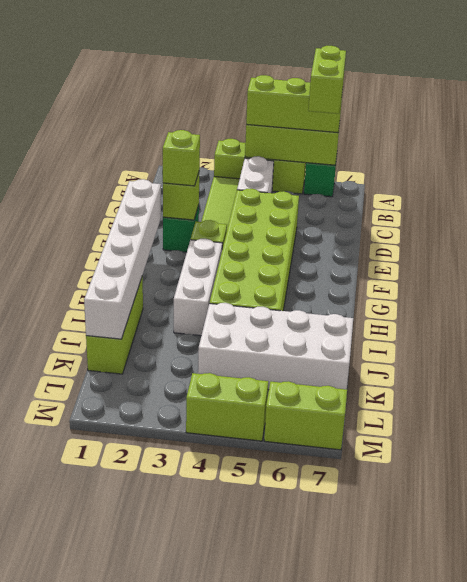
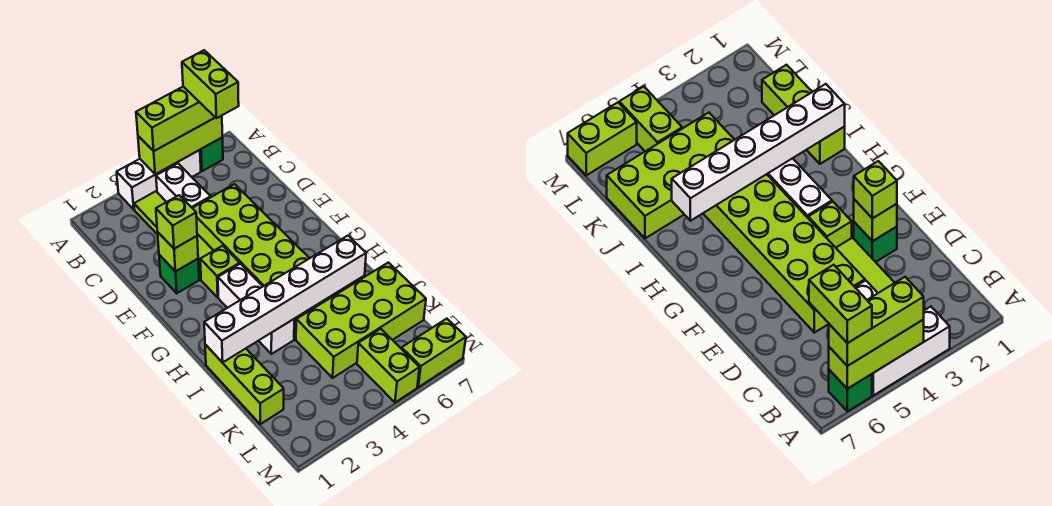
lime brick A3:A5 level 1 -> white brick A3:A5 level 1
white brick F1:K1 level 2 -> white brick I1:I6 level 2
white brick J4:K7 level 1 -> lime brick J4:K7 level 1
lime brick M4:M5 level 1 -> lime brick L5:M5 level 1

